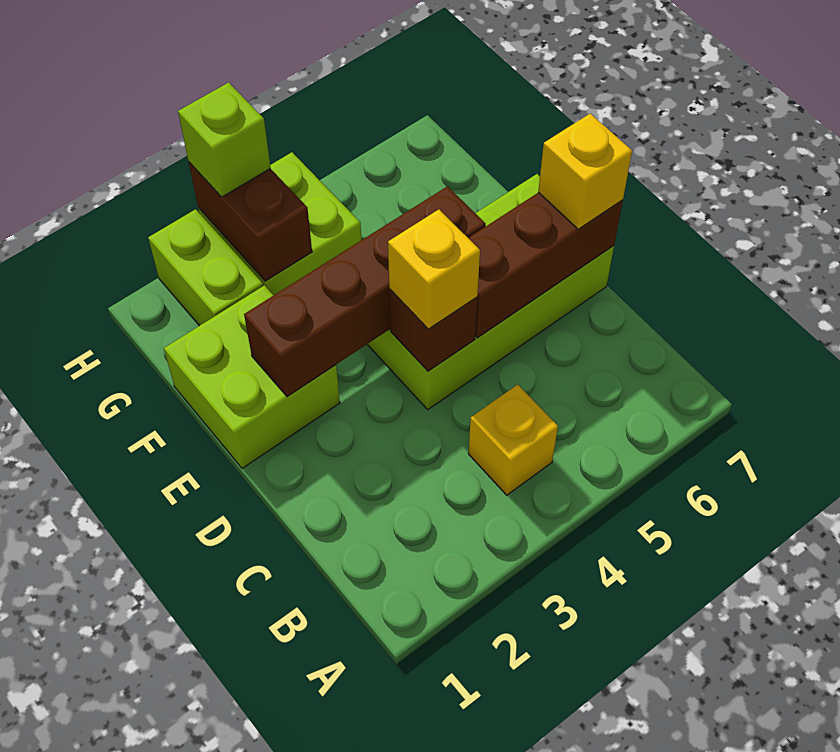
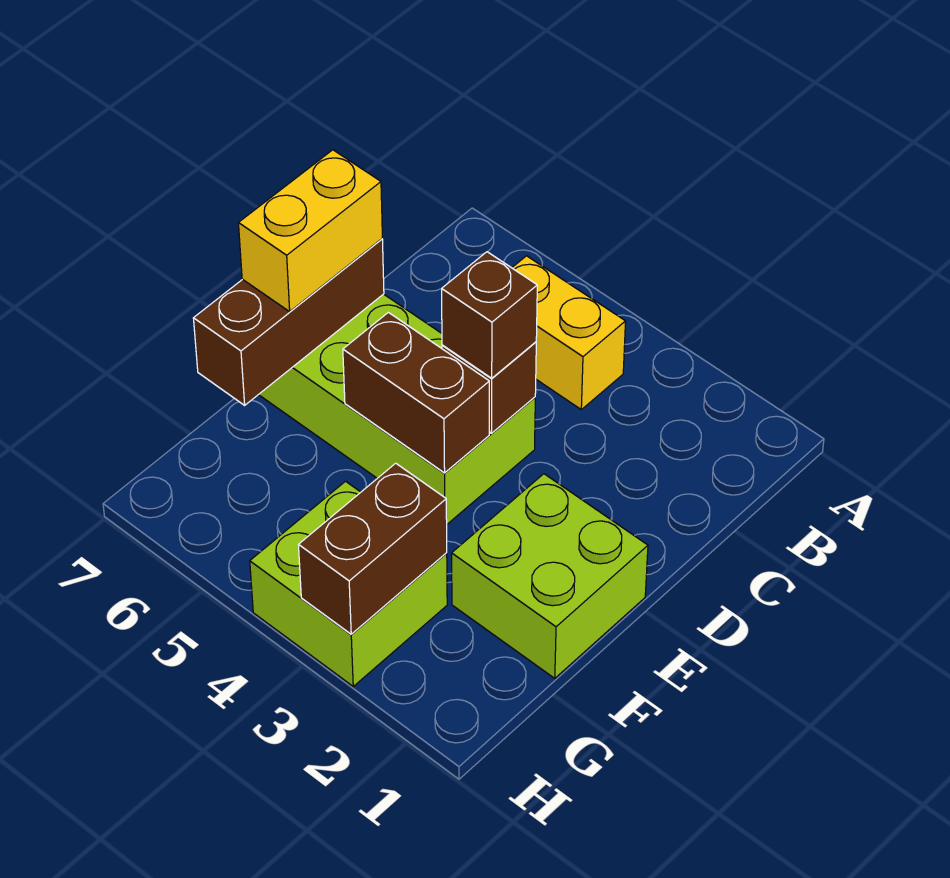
yellow brick B4 level 1 -> yellow brick B4:B5 level 1
yellow brick D4 level 3 -> brown brick D4 level 3
brown brick D5:D7 level 2 -> brown brick D7:F7 level 2
yellow brick D7 level 3 -> yellow brick D7:E7 level 3
brown brick E2:E5 level 2 -> brown brick E4:E5 level 2
lime brick G2:H2 level 1 -> none
lime brick H3 level 3 -> none

